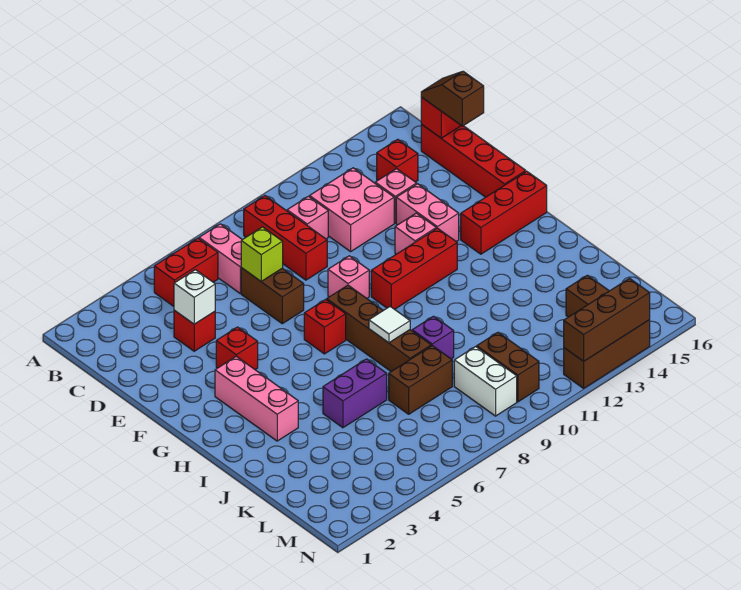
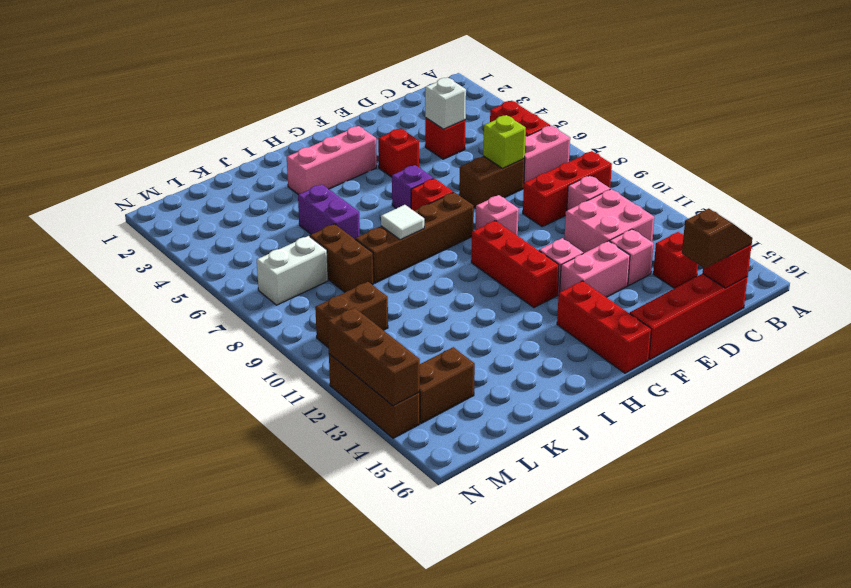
purple brick J9 level 1 -> purple brick G6 level 1
white brick L9:M9 level 1 -> white brick L7:M7 level 1

